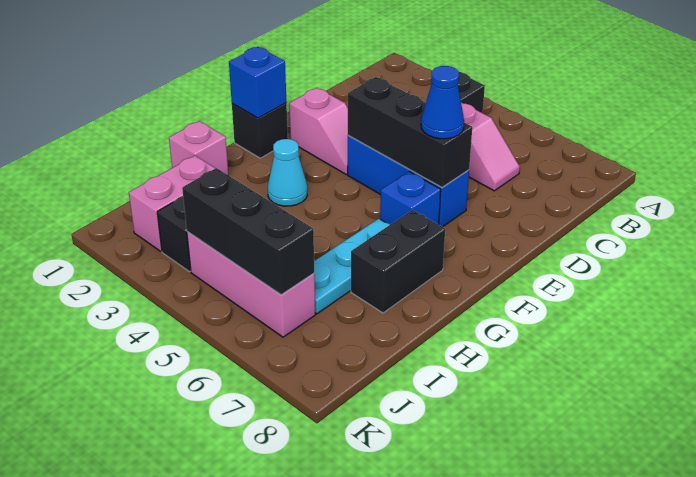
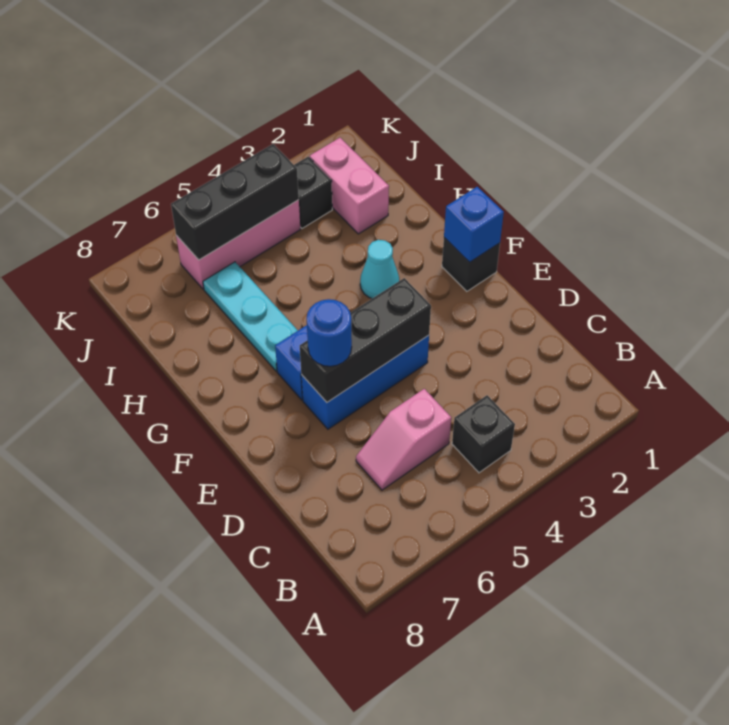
pink slope E2:E3 level 1 top 2 -> none
blue cone E6 level 3 -> blue round brick E6 level 3
black brick G7:H7 level 1 -> none
pink brick H1 level 1 -> none

